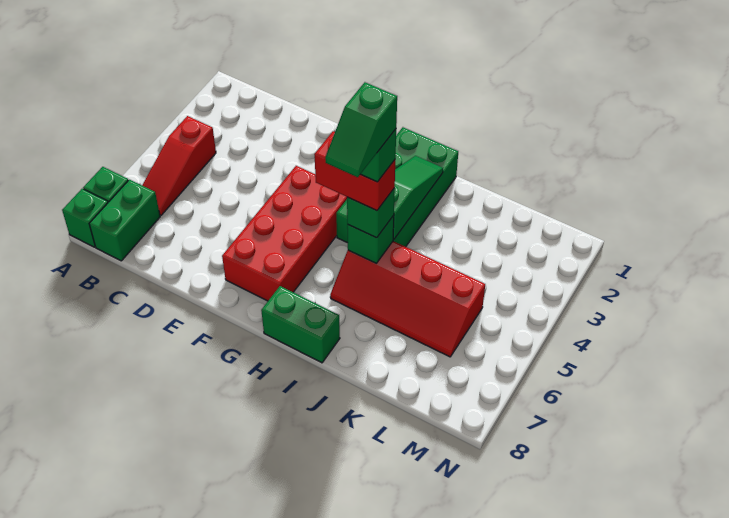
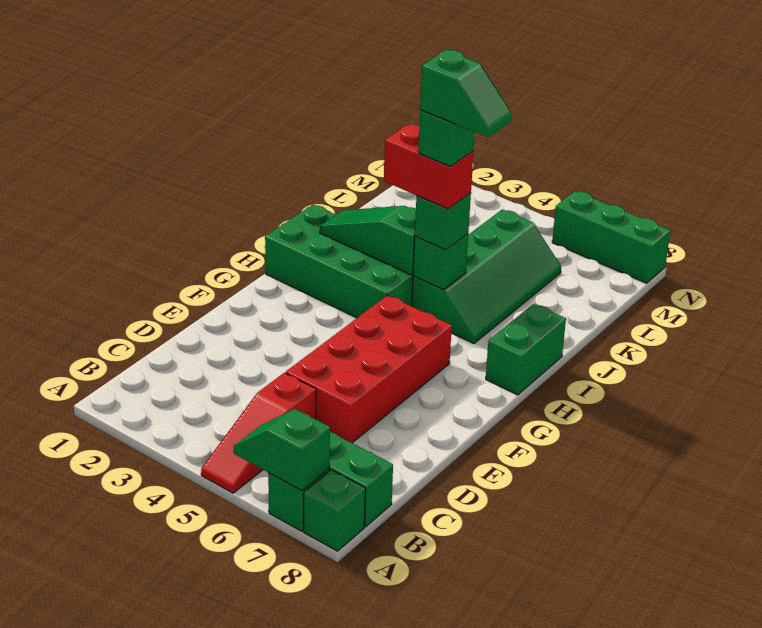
none -> green slope A6:A7 level 2 top 7
red slope B4:B6 level 1 top 4 -> red slope A5:C5 level 1 top C
red brick F4:G7 level 1 -> red brick D5:G6 level 1
red brick H5:I5 level 4 -> red brick I4:I5 level 4
red slope I5:L6 level 1 top 5 -> green slope I5:L6 level 1 top 5
none -> green brick N6:N8 level 1

